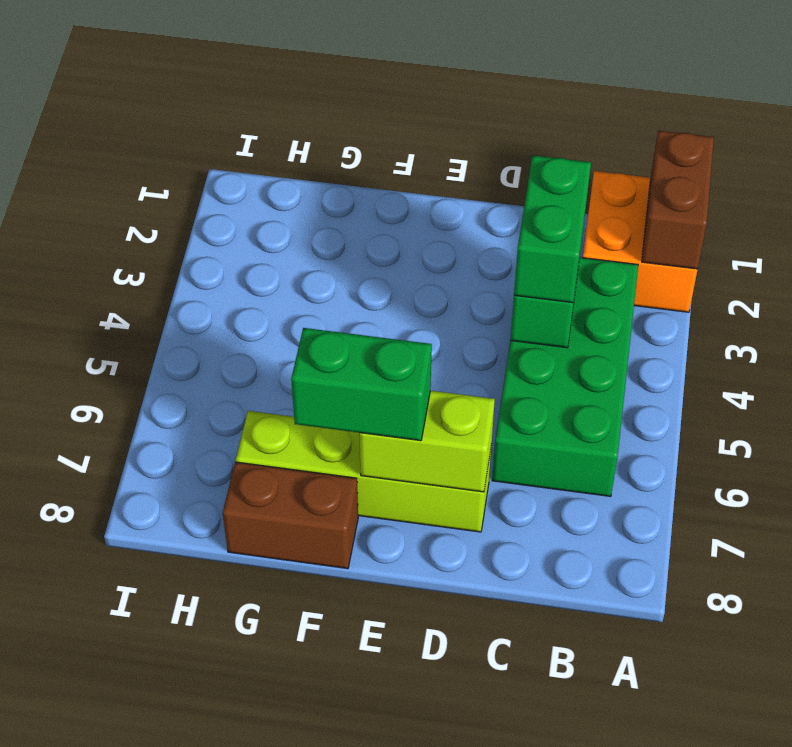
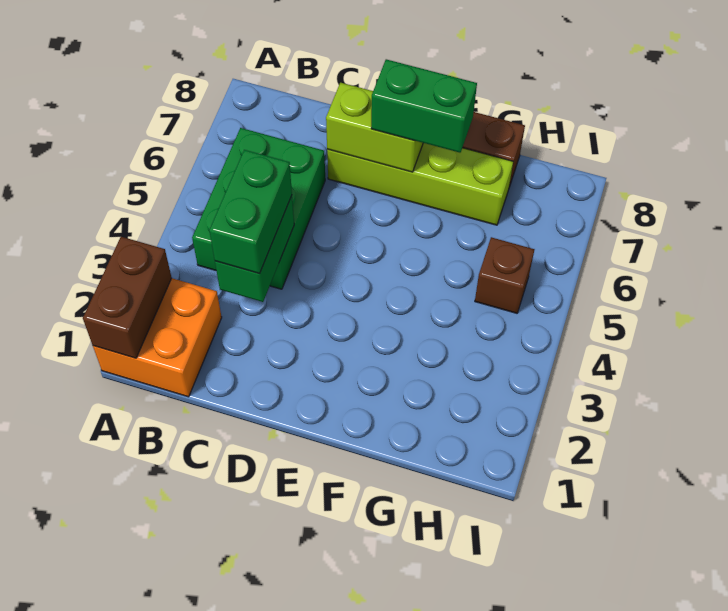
green brick B3:C6 level 1 -> green brick B4:C6 level 1
none -> brown brick H5 level 1

